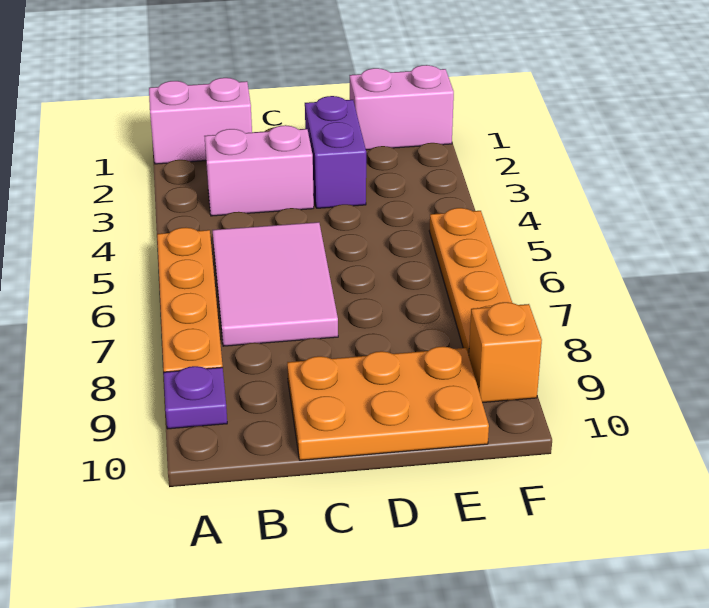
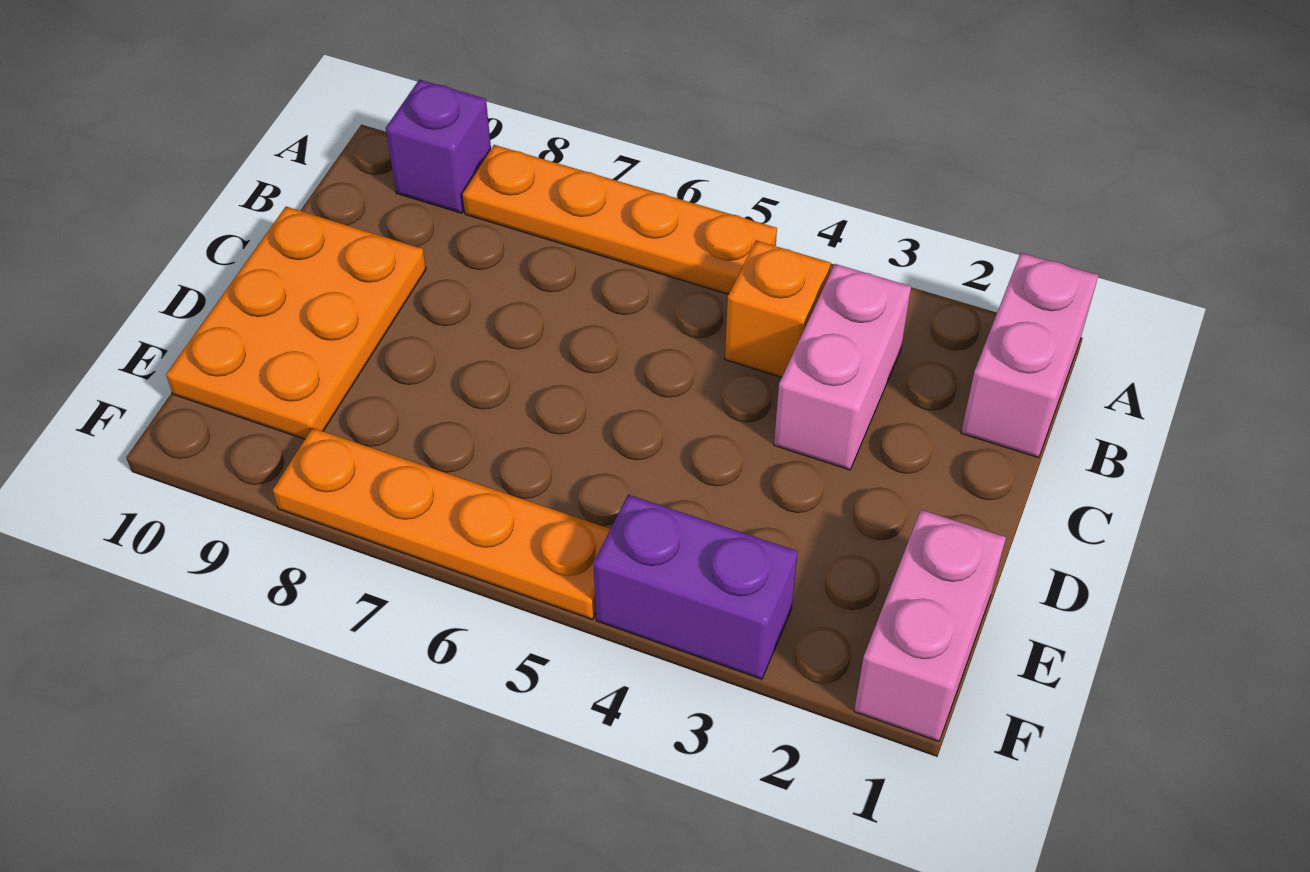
purple plate A9 level 1 -> purple brick A9 level 1
pink tile B5:C7 level 1 -> none
purple brick D2:D3 level 1 -> purple brick F3:F4 level 1
orange brick F9 level 1 -> orange brick B4 level 1

